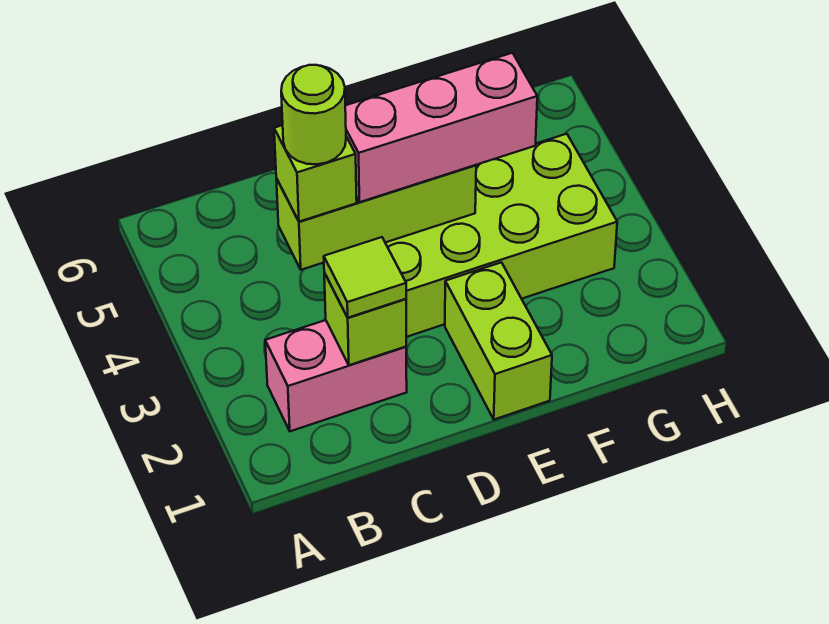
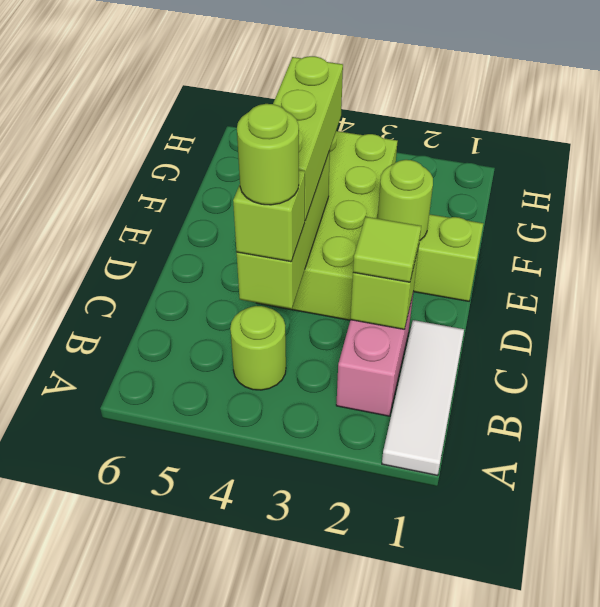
none -> white tile A1:C1 level 1
none -> lime round brick B4 level 1
pink brick D4:F4 level 3 -> lime brick D4:F4 level 3
none -> lime round brick E2 level 2

